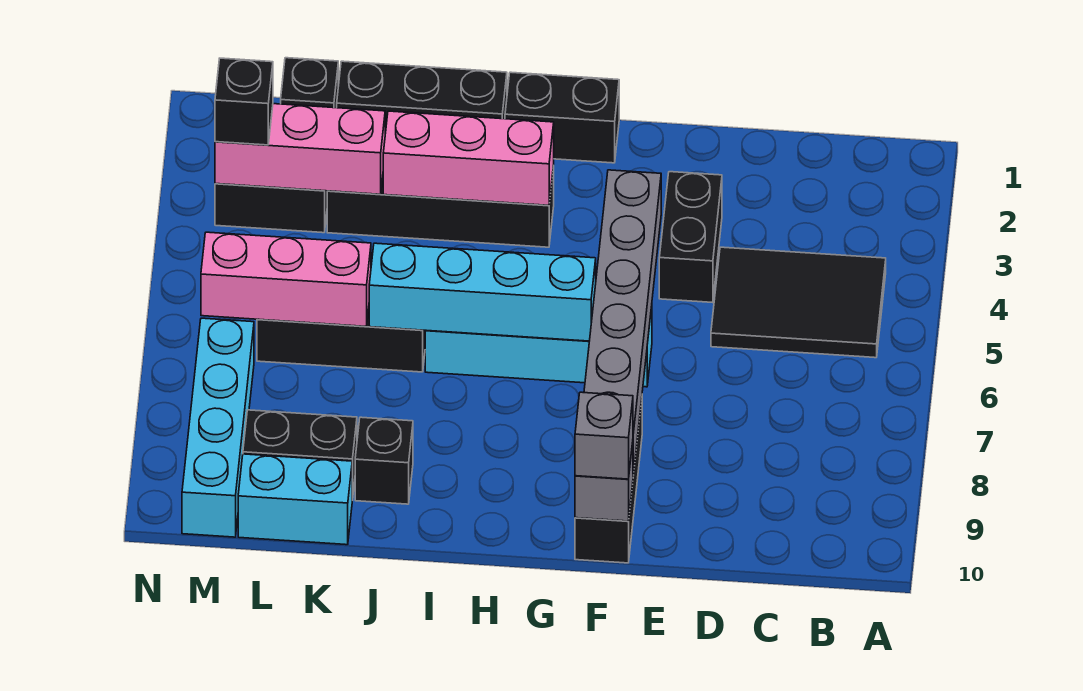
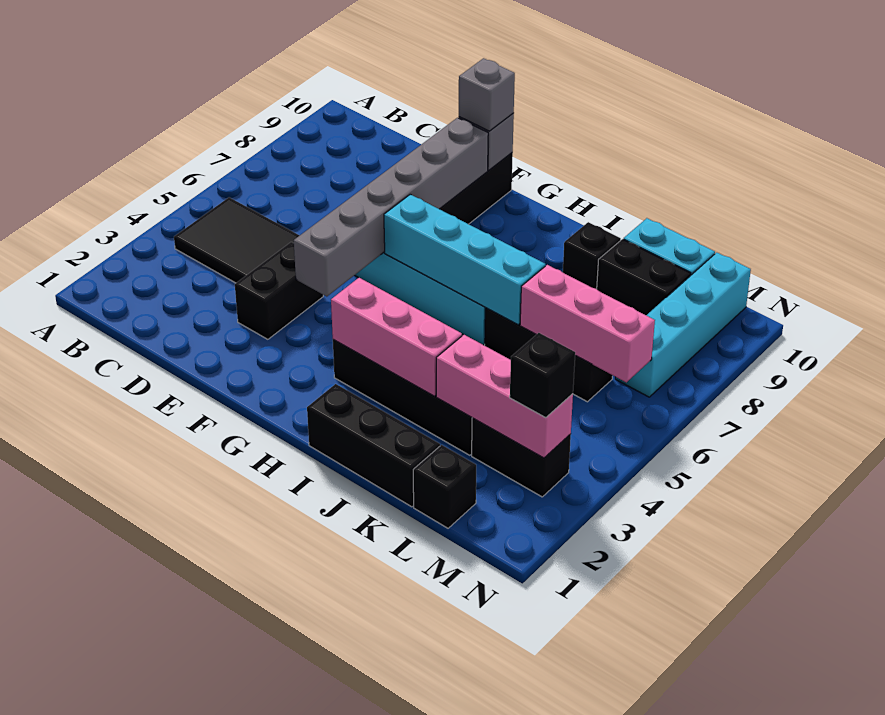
black brick G1:H1 level 1 -> none

